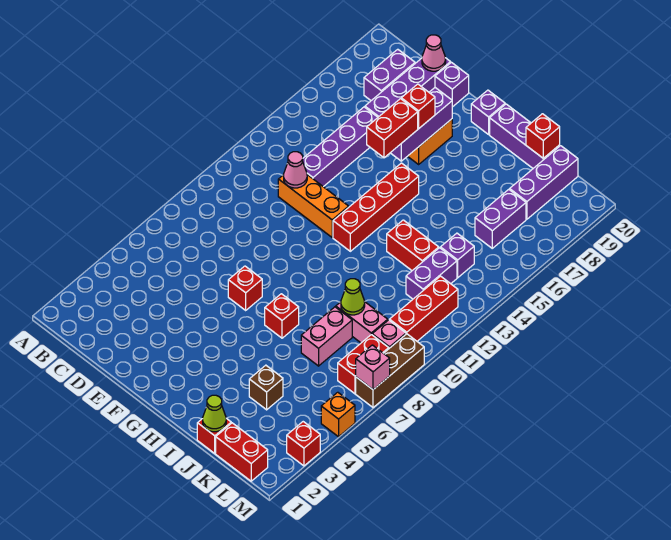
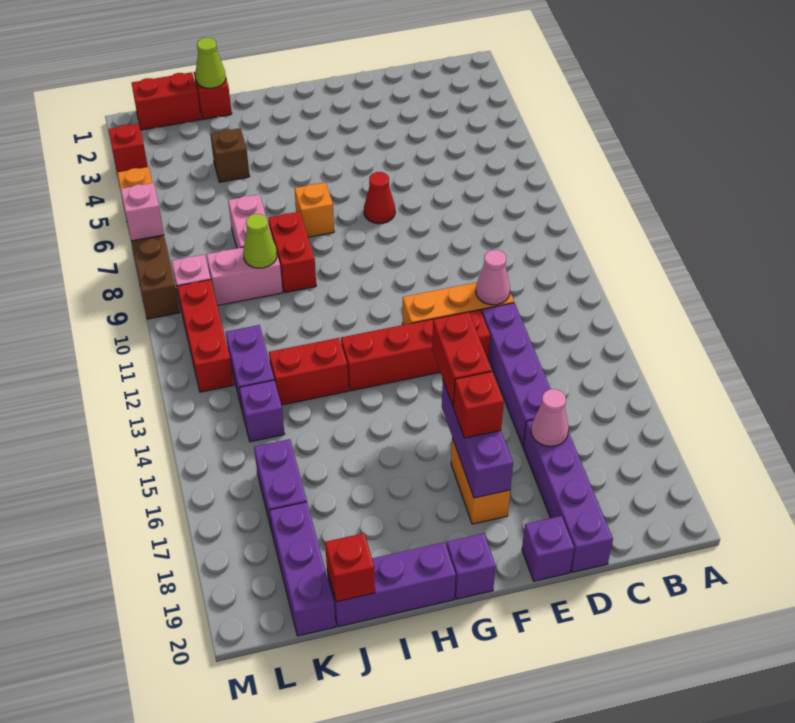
purple brick C18:C19 level 1 -> none
pink cone D20 level 2 -> pink cone D17 level 2
red brick F7 level 1 -> red cone F7 level 1
red brick G12:G15 level 1 -> red brick E13:H13 level 1
red brick H7 level 1 -> orange brick H7 level 1
red brick L7:L8 level 1 -> red brick I8:I9 level 1

